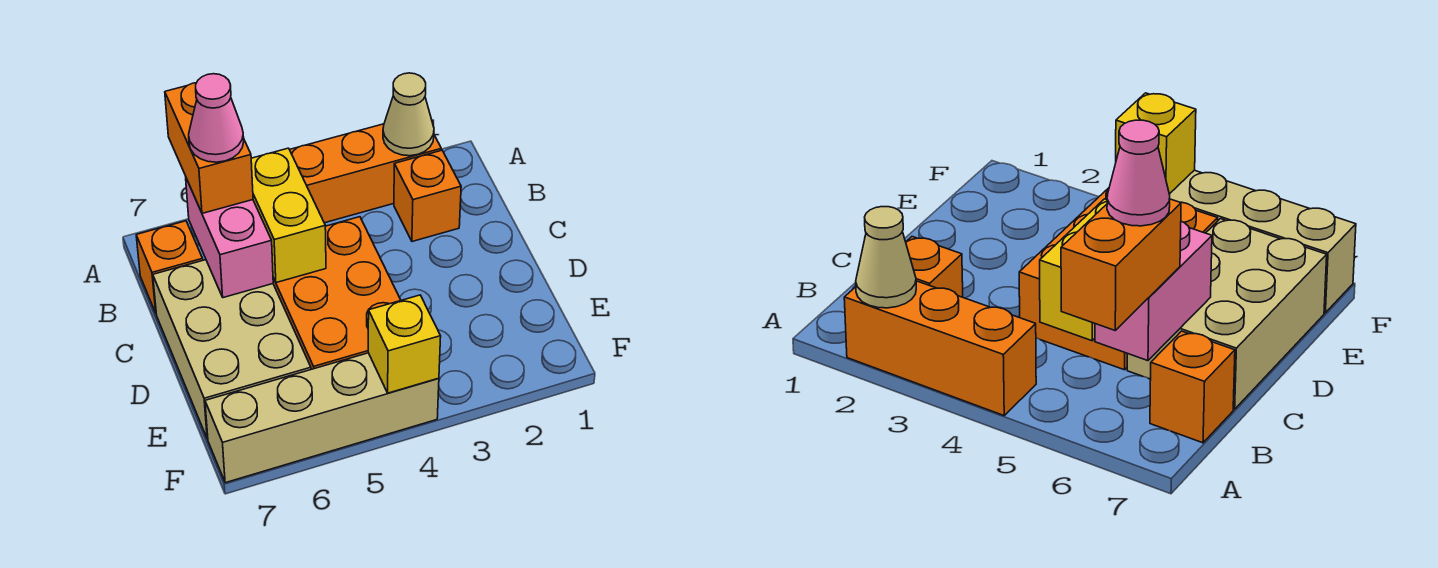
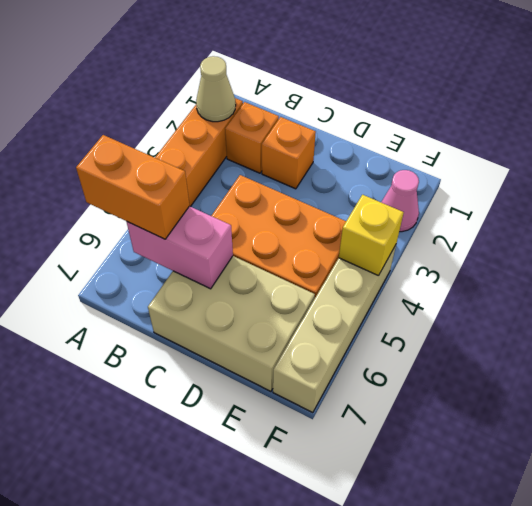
yellow brick B5:C5 level 2 -> none
pink cone B6 level 4 -> pink cone F2 level 1
orange brick B7 level 1 -> orange brick C2 level 1

